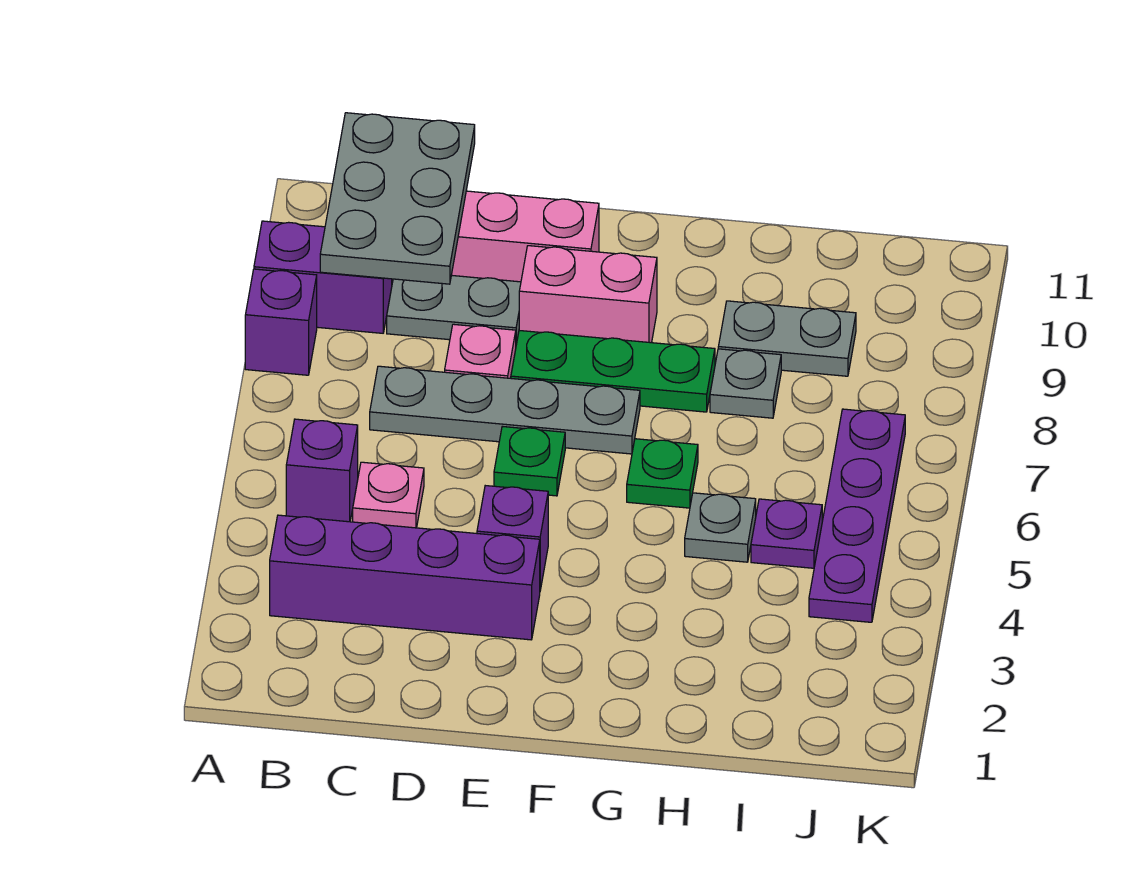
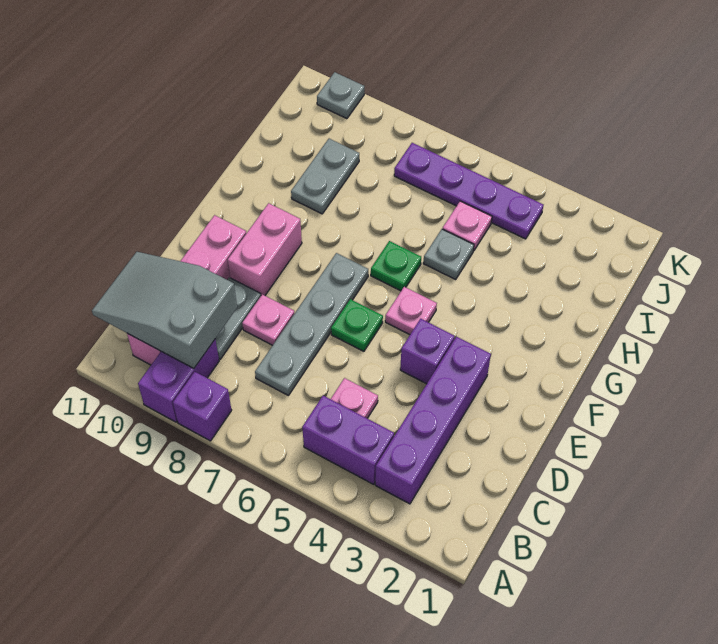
purple brick B5 level 1 -> purple brick B4:B5 level 1
grey plate B9:C11 level 2 -> grey slope B9:C11 level 2 top 9
green plate E8:G8 level 1 -> none
none -> pink plate F5 level 1
grey plate H8 level 1 -> grey plate K10 level 1
purple plate I5 level 1 -> pink plate I5 level 1

